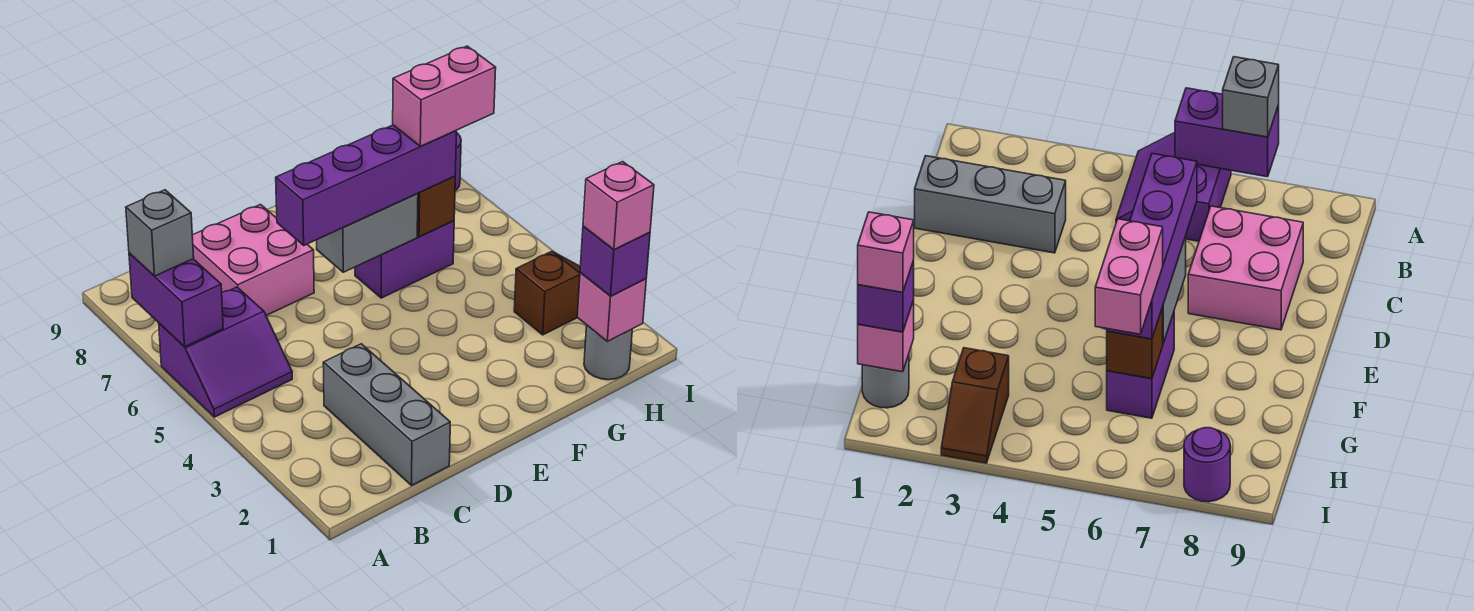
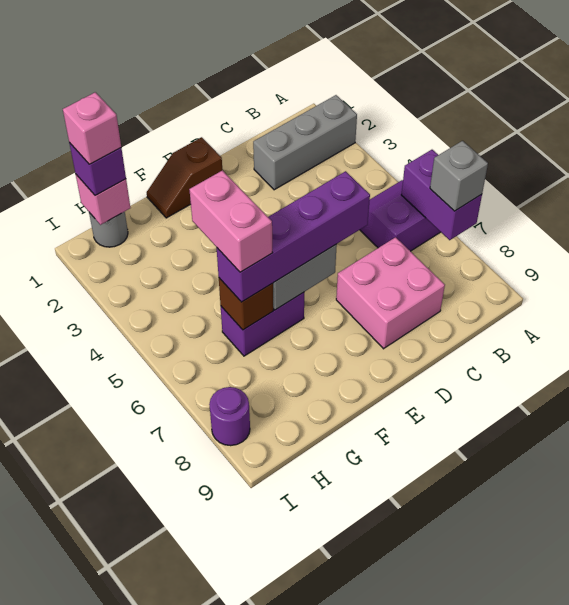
grey brick C1:C3 level 1 -> grey brick A2:C2 level 1
pink brick G6:H6 level 4 -> pink brick G5:G6 level 4
brown slope H3:I3 level 1 top H -> brown slope E1:F1 level 1 top E

